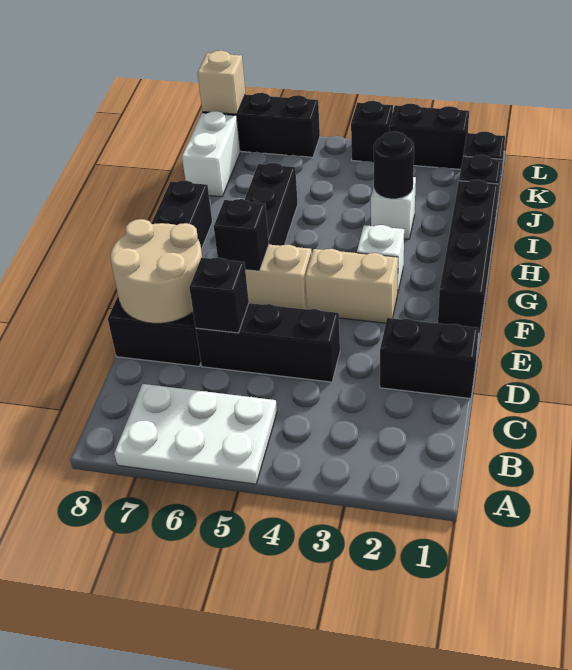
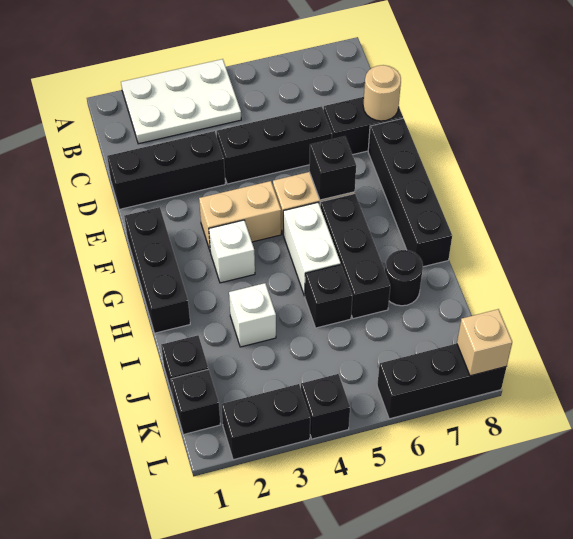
white plate A5:B7 level 1 -> white plate A2:B4 level 1
black brick D1:D2 level 1 -> black brick D1:D3 level 1
black brick D6 level 2 -> black brick I5 level 1
tan round brick D7:E8 level 2 -> tan round brick D8 level 2
black brick F1:I1 level 1 -> black brick F1:H1 level 1
black round brick I3 level 2 -> black round brick I7 level 1
white brick J8:K8 level 1 -> white brick G5:H5 level 1

